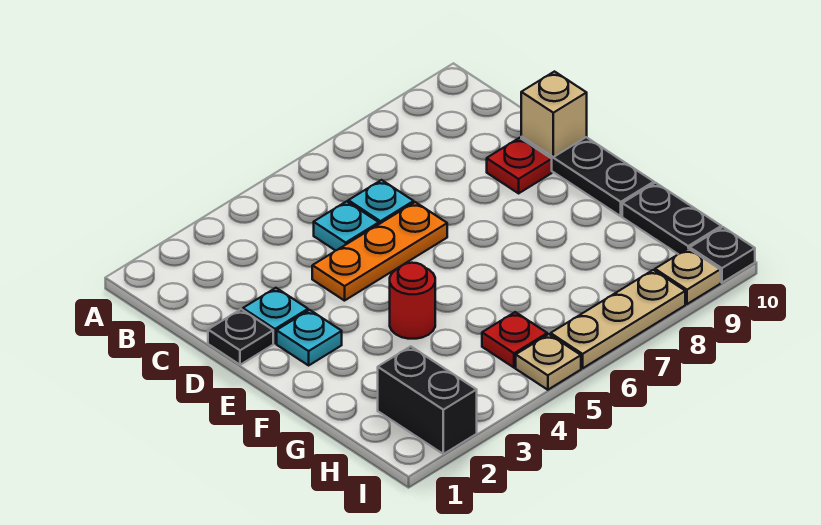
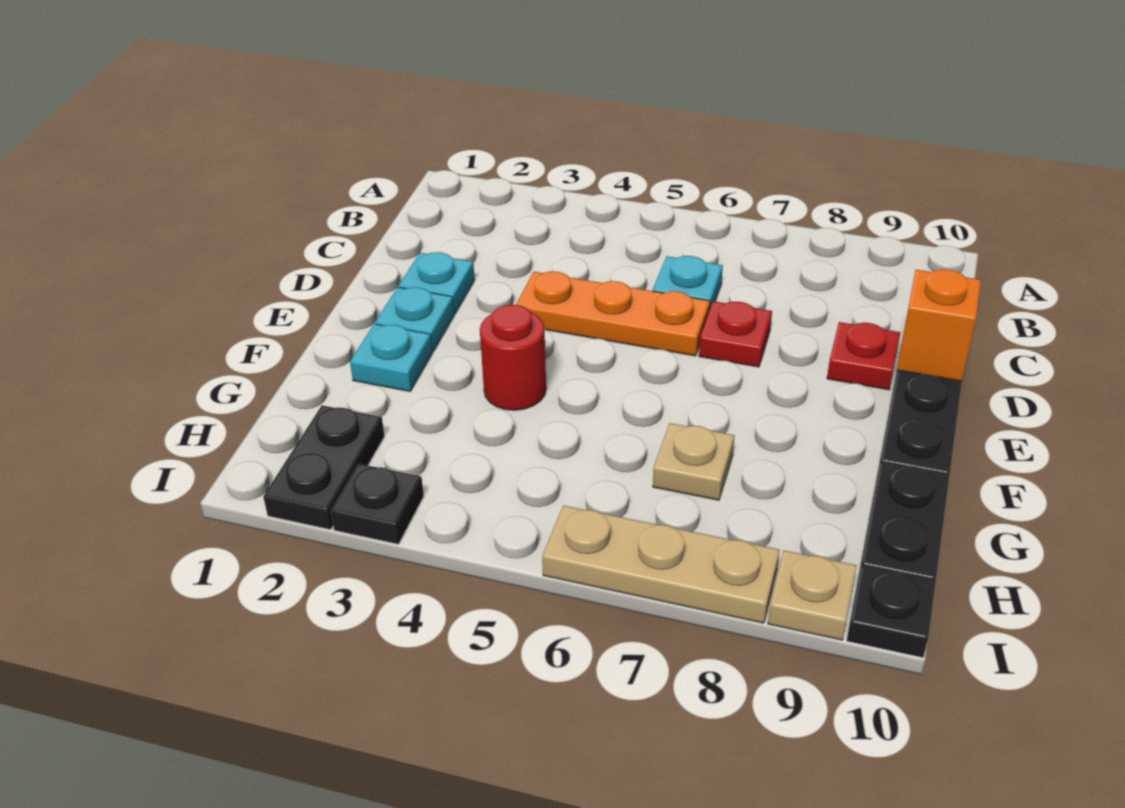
cyan plate C5 level 1 -> cyan plate F2 level 1
black plate D1 level 1 -> black plate I3 level 1
tan brick D10 level 2 -> orange brick D10 level 2
black brick H2:I2 level 1 -> black plate H2:I2 level 1
red plate H5 level 1 -> red plate D7 level 1
tan plate I5 level 1 -> tan plate G7 level 1

